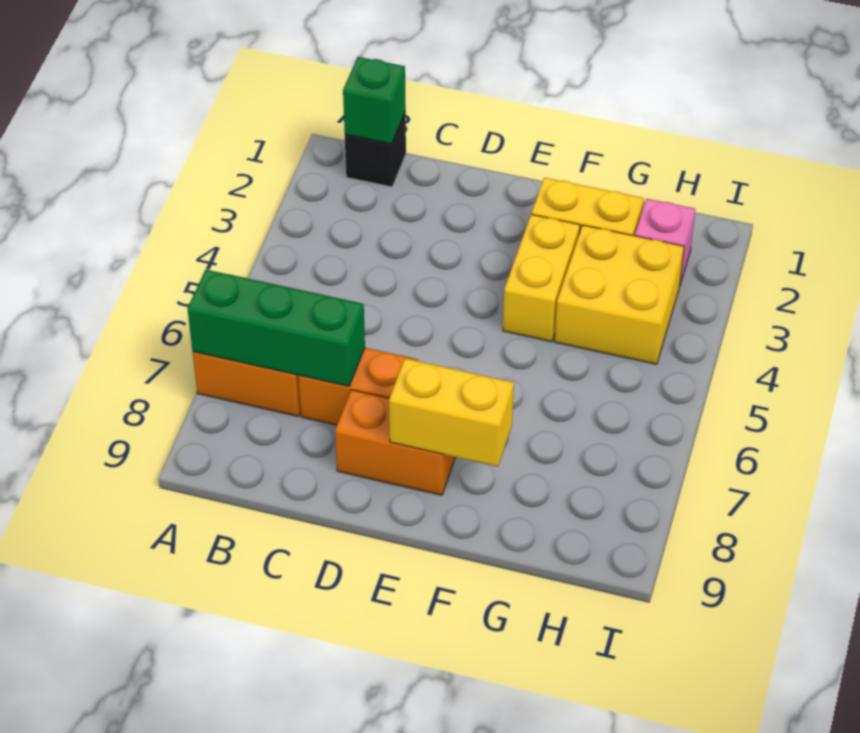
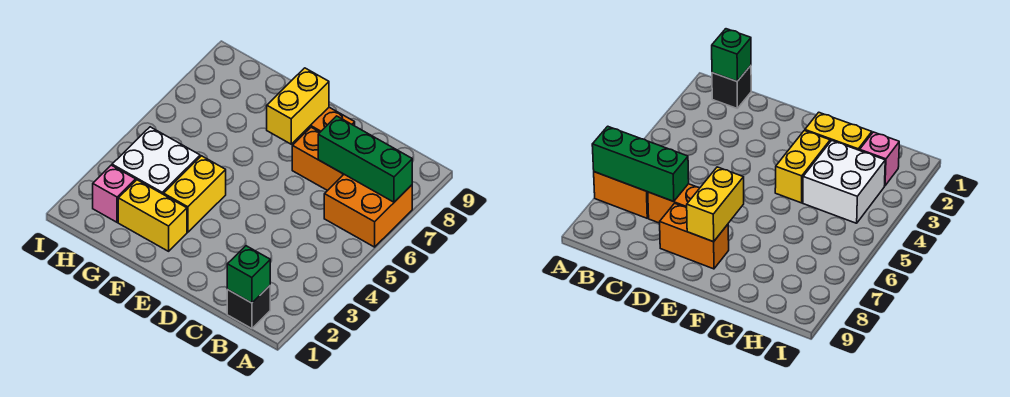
yellow brick E8:F8 level 2 -> yellow brick E7:E8 level 2
yellow brick G3:H4 level 1 -> white brick G3:H4 level 1

